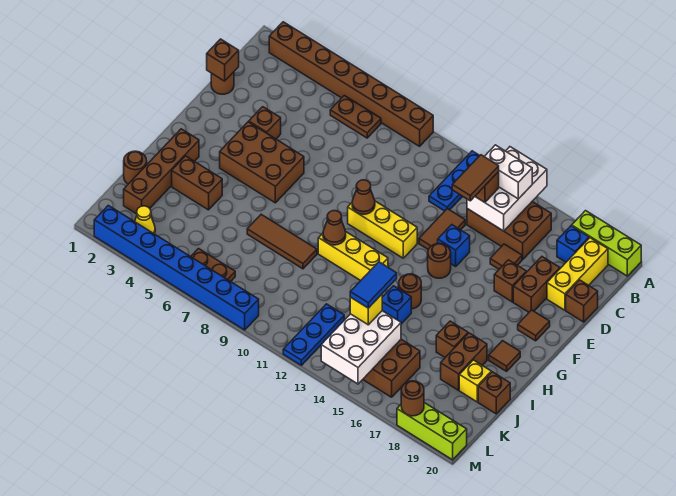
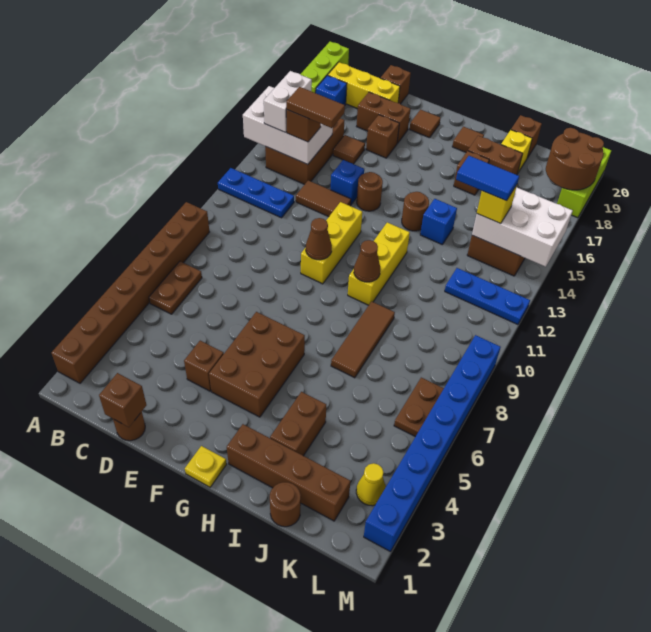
none -> yellow plate G1 level 1
brown round brick M18 level 2 -> brown round brick L18:M19 level 2

